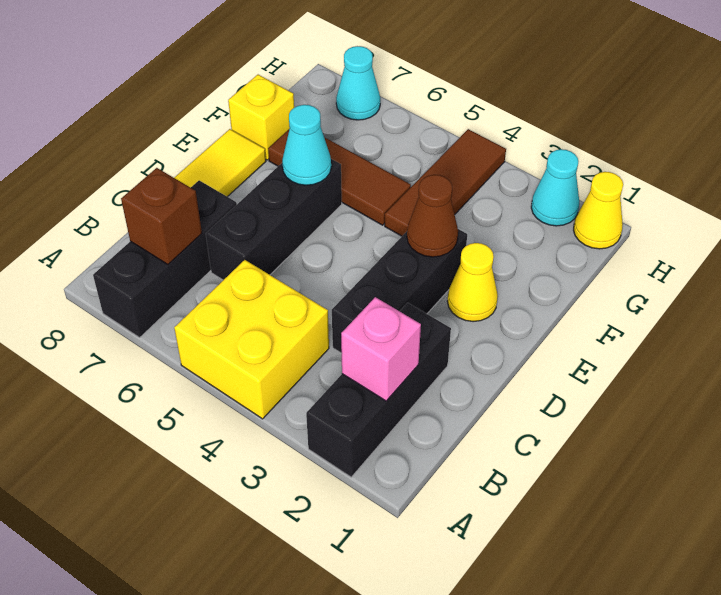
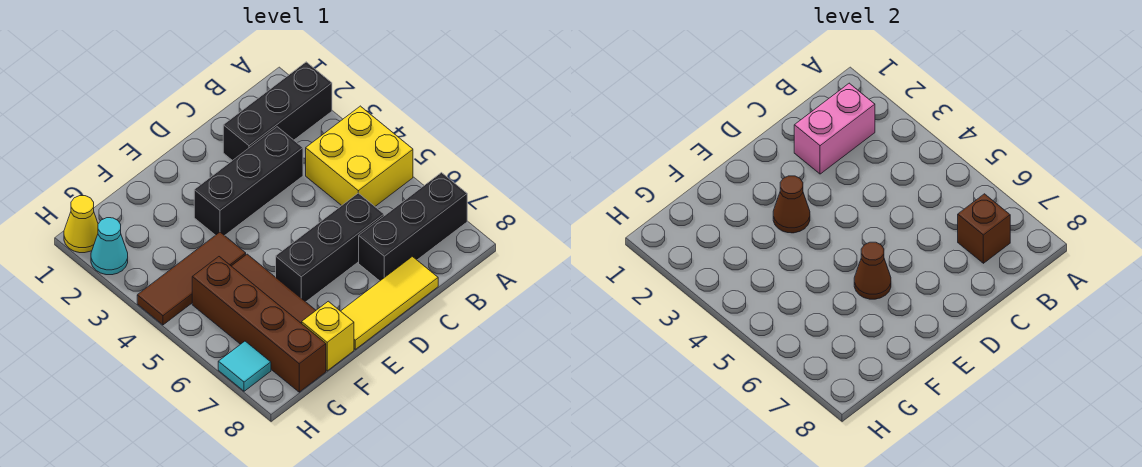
pink brick B2 level 2 -> pink brick B2:C2 level 2
yellow cone E2 level 1 -> none
cyan cone E6 level 2 -> brown cone E6 level 2
none -> brown brick G5:G8 level 1
cyan cone H7 level 1 -> cyan tile H7 level 1

